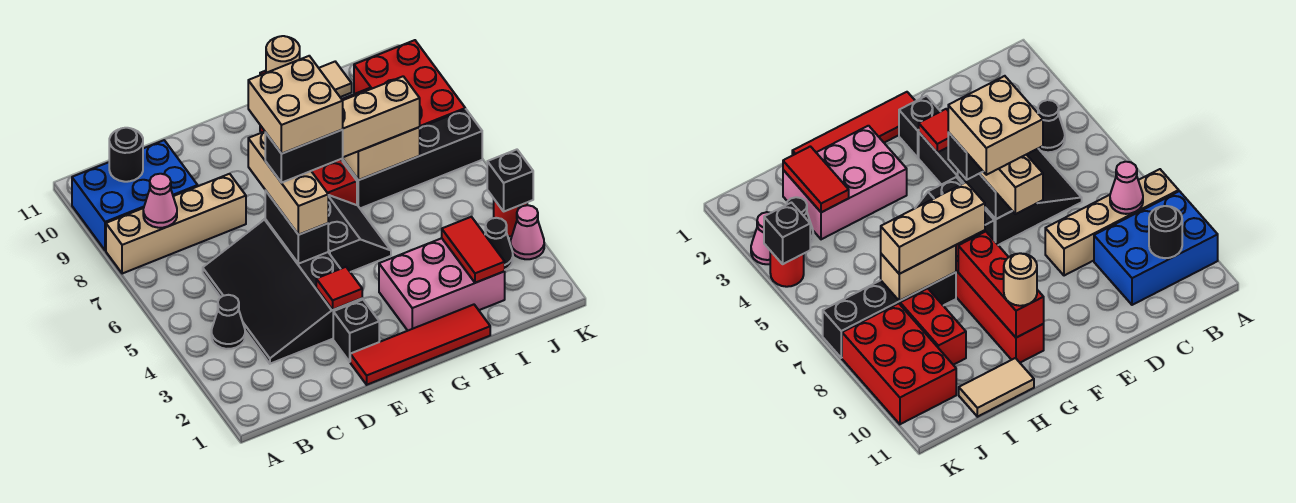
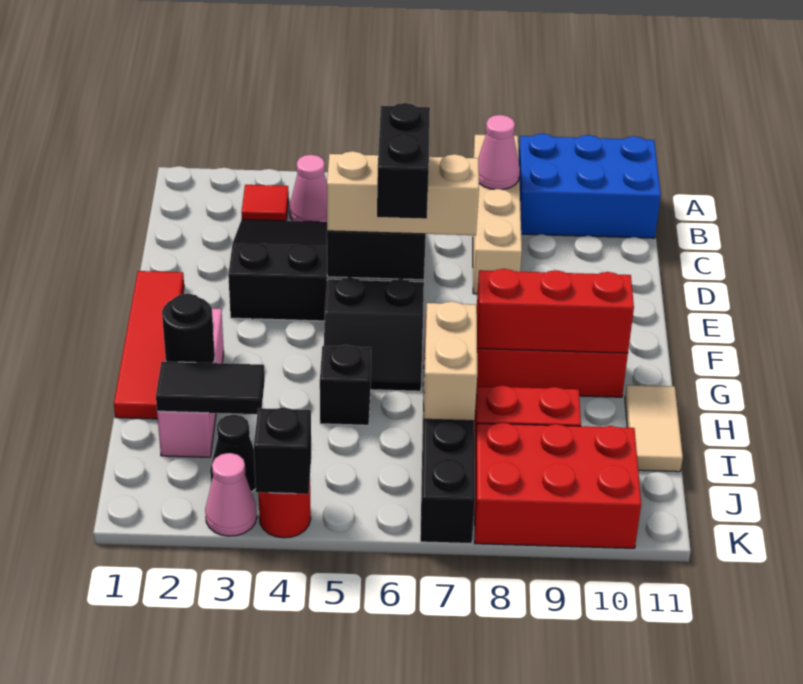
blue brick A9:C10 level 1 -> blue brick A9:B11 level 1
black cone B4 level 1 -> pink cone B4 level 1
black round brick B10 level 2 -> black round brick H2 level 2
black brick E2 level 1 -> black brick H5 level 1
red tile E3 level 2 -> red tile B3 level 1
tan brick E6:F7 level 5 -> none
pink brick G2:I3 level 1 -> pink brick G2:I2 level 1
tan brick G7:I7 level 3 -> none
tan round brick G10 level 3 -> none
red tile I2:I3 level 2 -> black tile I2:I3 level 2

